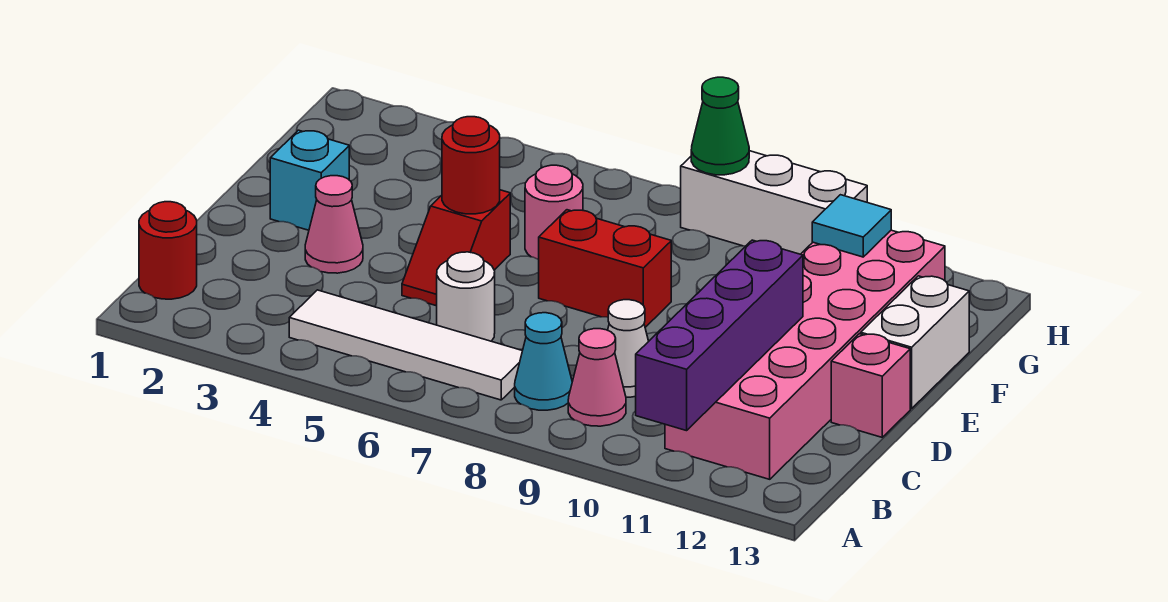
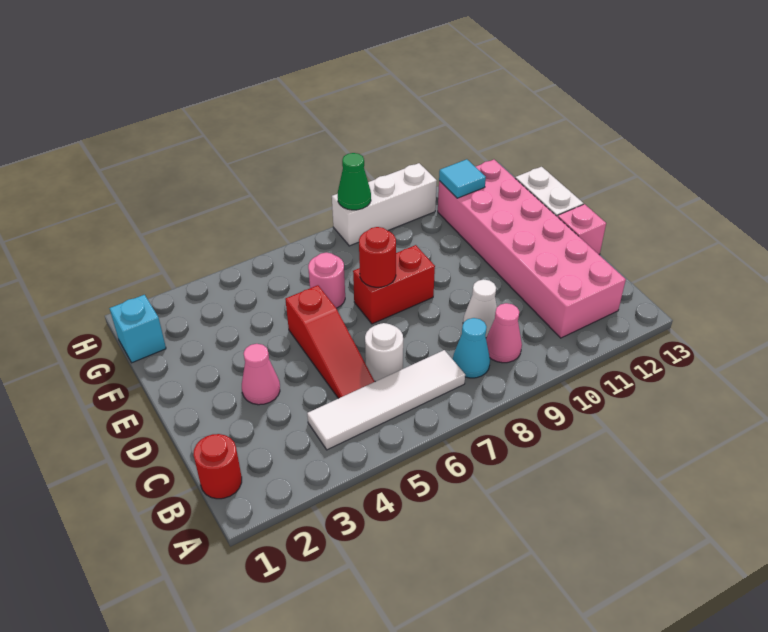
purple brick A11:D11 level 2 -> none
red slope D5:E5 level 1 top E -> red slope C5:E5 level 1 top E
cyan brick E2 level 1 -> cyan brick G1 level 1
red round brick E5 level 2 -> red round brick E7 level 2

